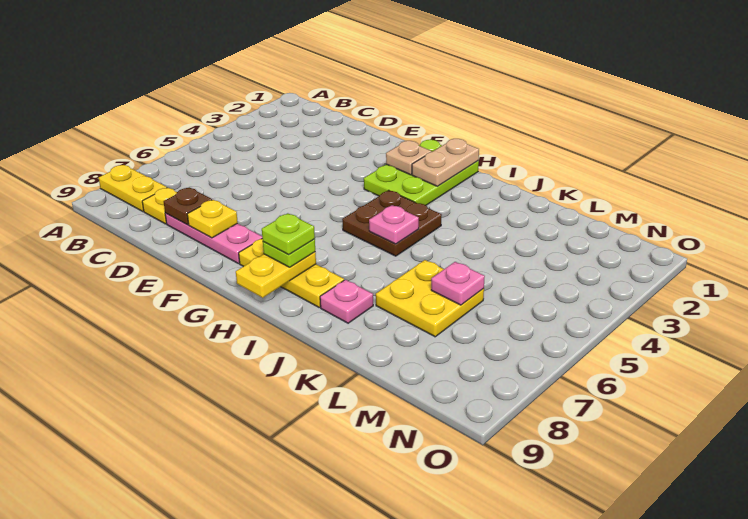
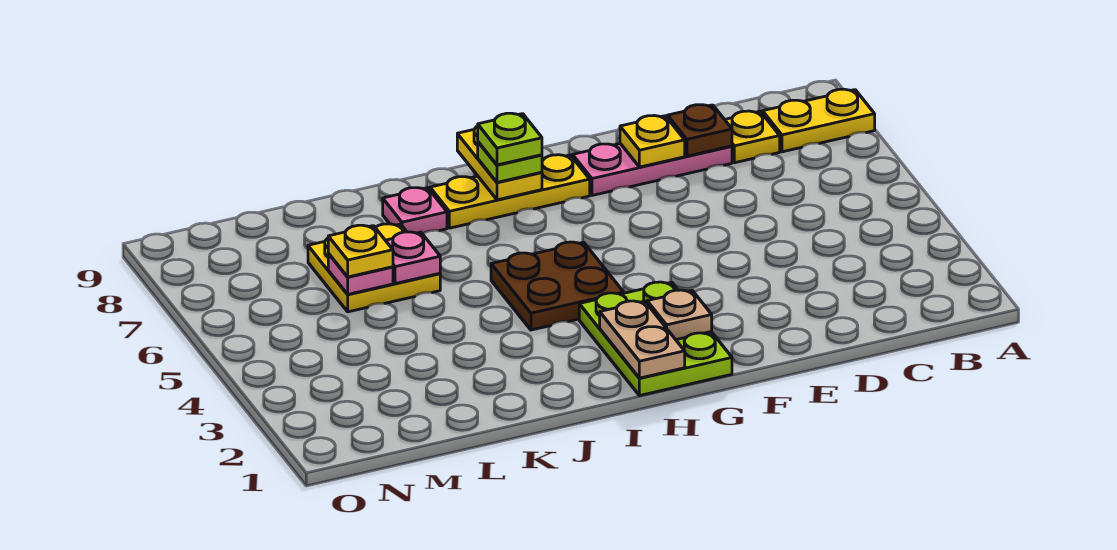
pink plate I5 level 2 -> pink plate K6 level 2
none -> yellow plate L6 level 3

